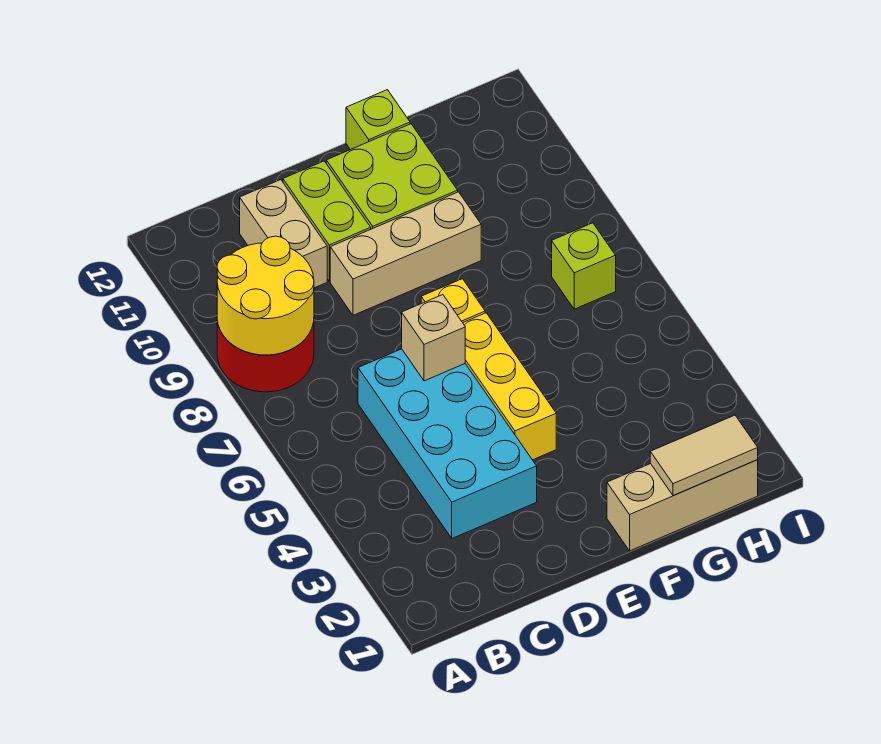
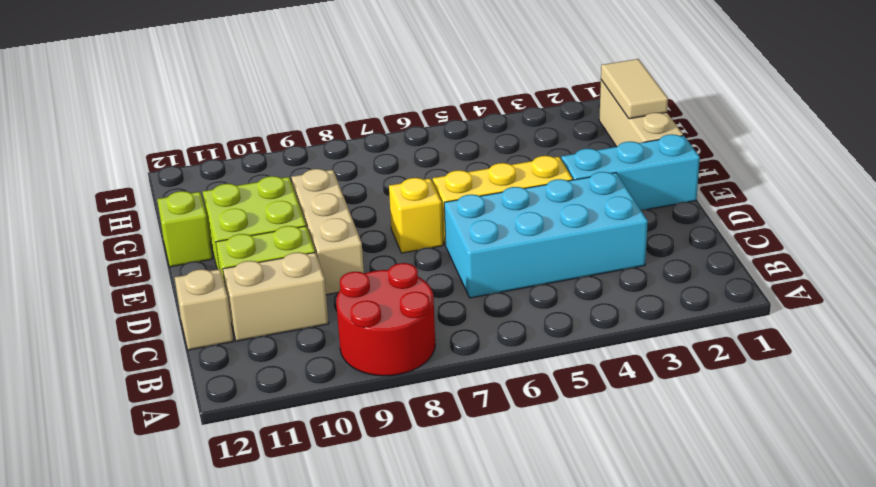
yellow round brick A8:B9 level 2 -> none
tan brick D6 level 2 -> tan brick C12 level 1
none -> cyan brick E1:E3 level 1
lime brick H7 level 1 -> none

